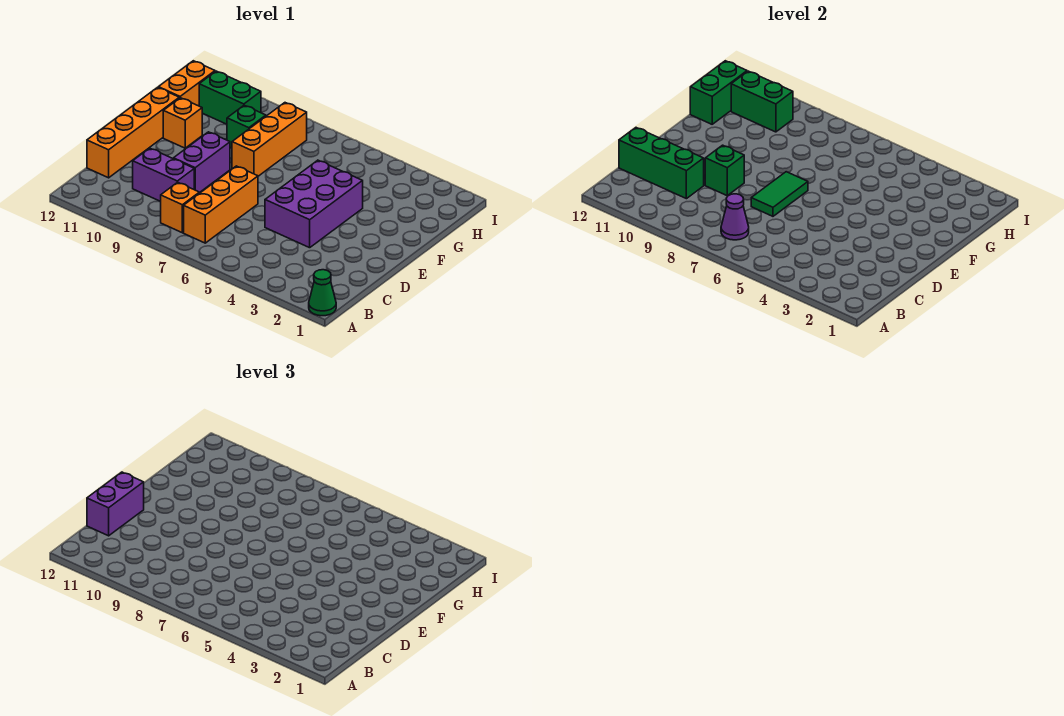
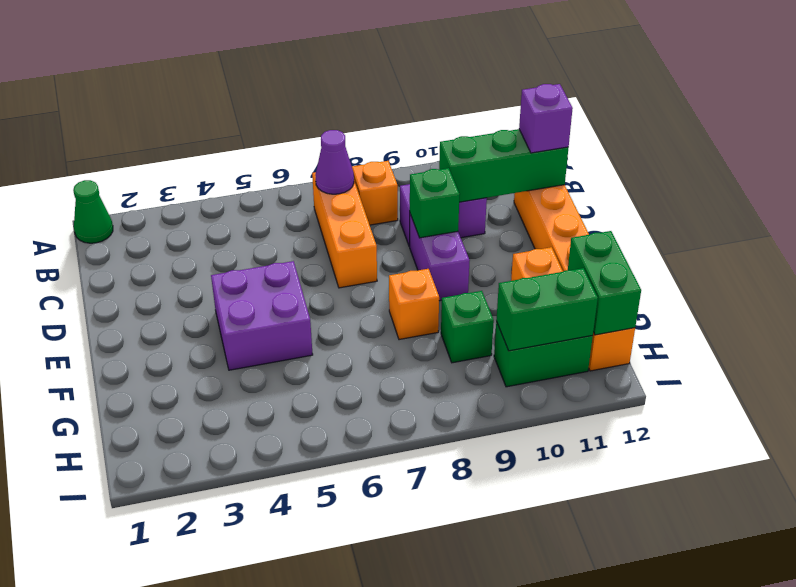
purple brick C12:D12 level 3 -> purple brick C12 level 3
purple brick D4:F5 level 1 -> purple brick E4:F5 level 1
green tile D7:E7 level 2 -> none
orange brick F8:H8 level 1 -> orange brick F8 level 1

